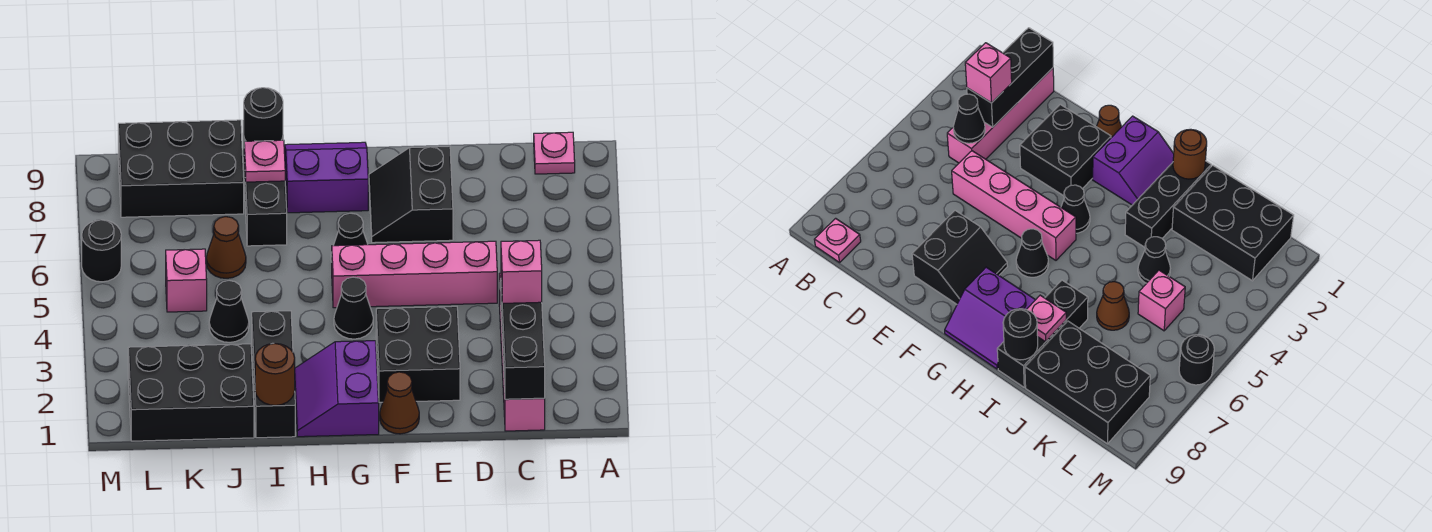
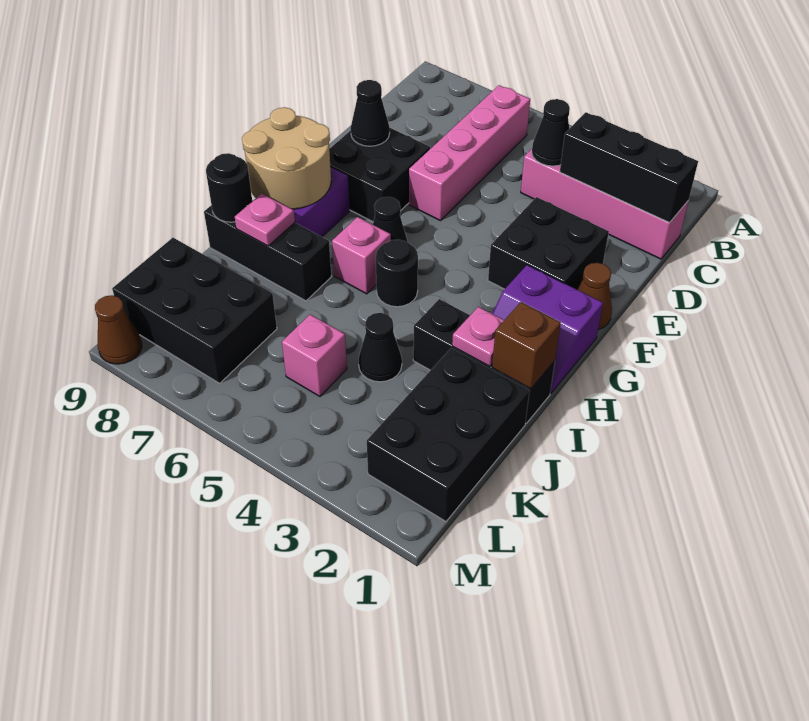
pink plate B9 level 1 -> pink plate I2 level 2
pink brick C3 level 3 -> pink brick H6 level 1
pink brick D5:G5 level 1 -> pink brick B6:E6 level 1
black slope E7:F8 level 1 top E -> black brick E7:F8 level 1
black cone G4 level 1 -> black cone E8 level 2
none -> tan round brick G8:H9 level 2
brown round brick I1 level 2 -> brown brick I1 level 2
brown cone J6 level 1 -> brown cone M9 level 1
black brick J8:L9 level 1 -> black brick K7:L9 level 1
black round brick M6 level 1 -> black round brick H5 level 1

